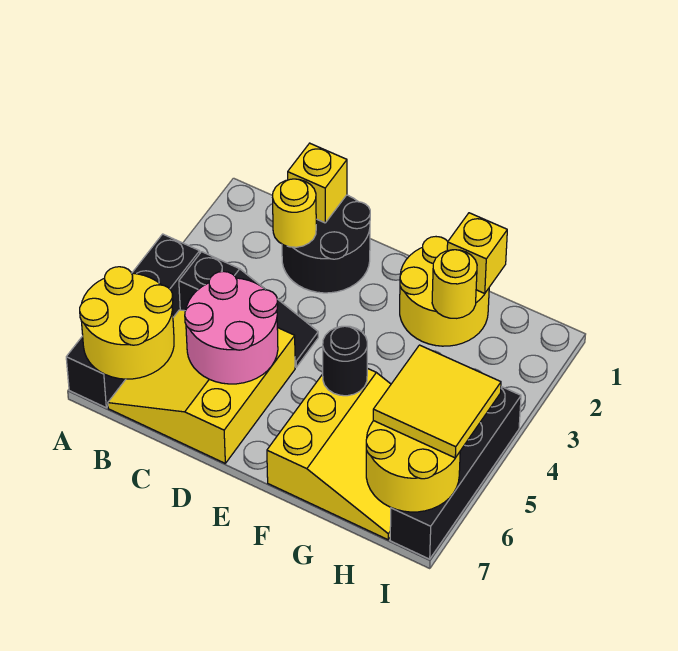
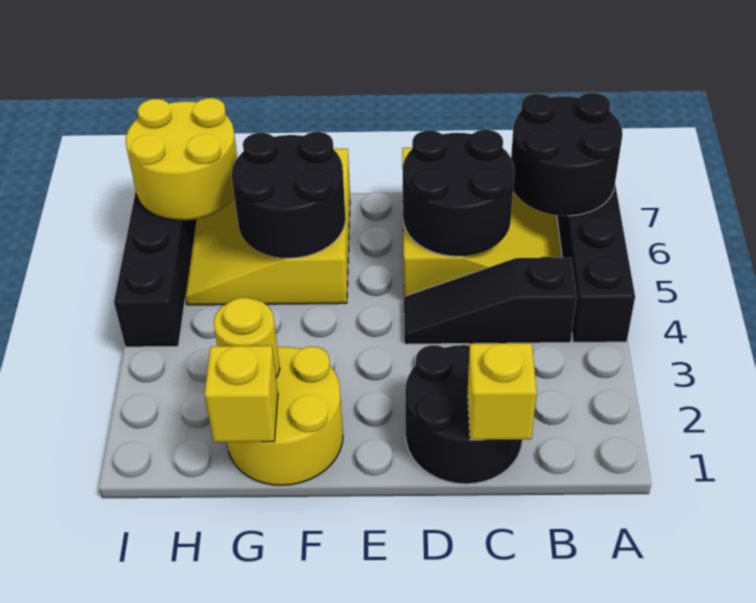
yellow round brick A6:B7 level 2 -> black round brick A6:B7 level 2
yellow round brick C2 level 2 -> none
pink round brick C5:D6 level 2 -> black round brick C5:D6 level 2
black round brick F5 level 2 -> black round brick F5:G6 level 2
yellow tile H5:I6 level 3 -> none

